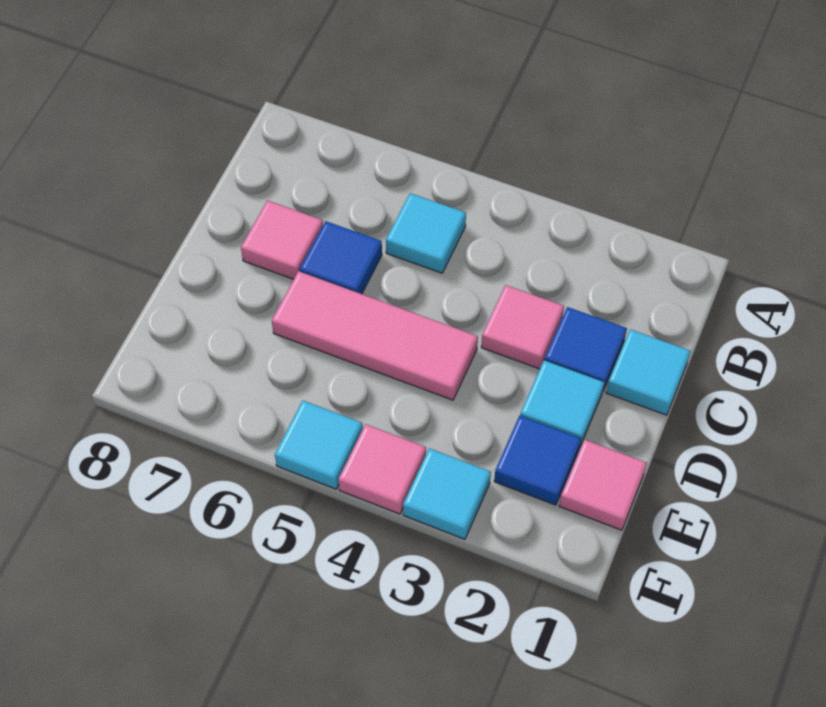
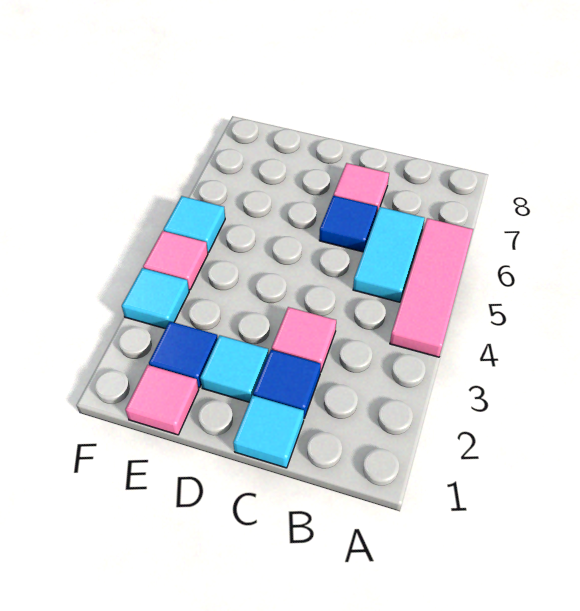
cyan tile B5 level 1 -> cyan tile B5:B6 level 1
pink tile D4:D6 level 1 -> pink tile A4:A6 level 1

